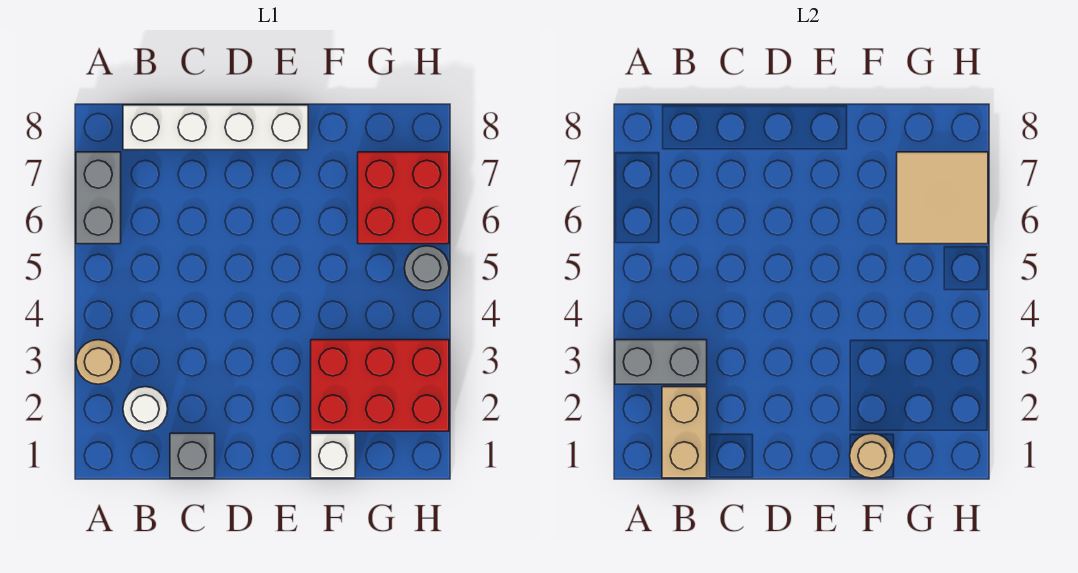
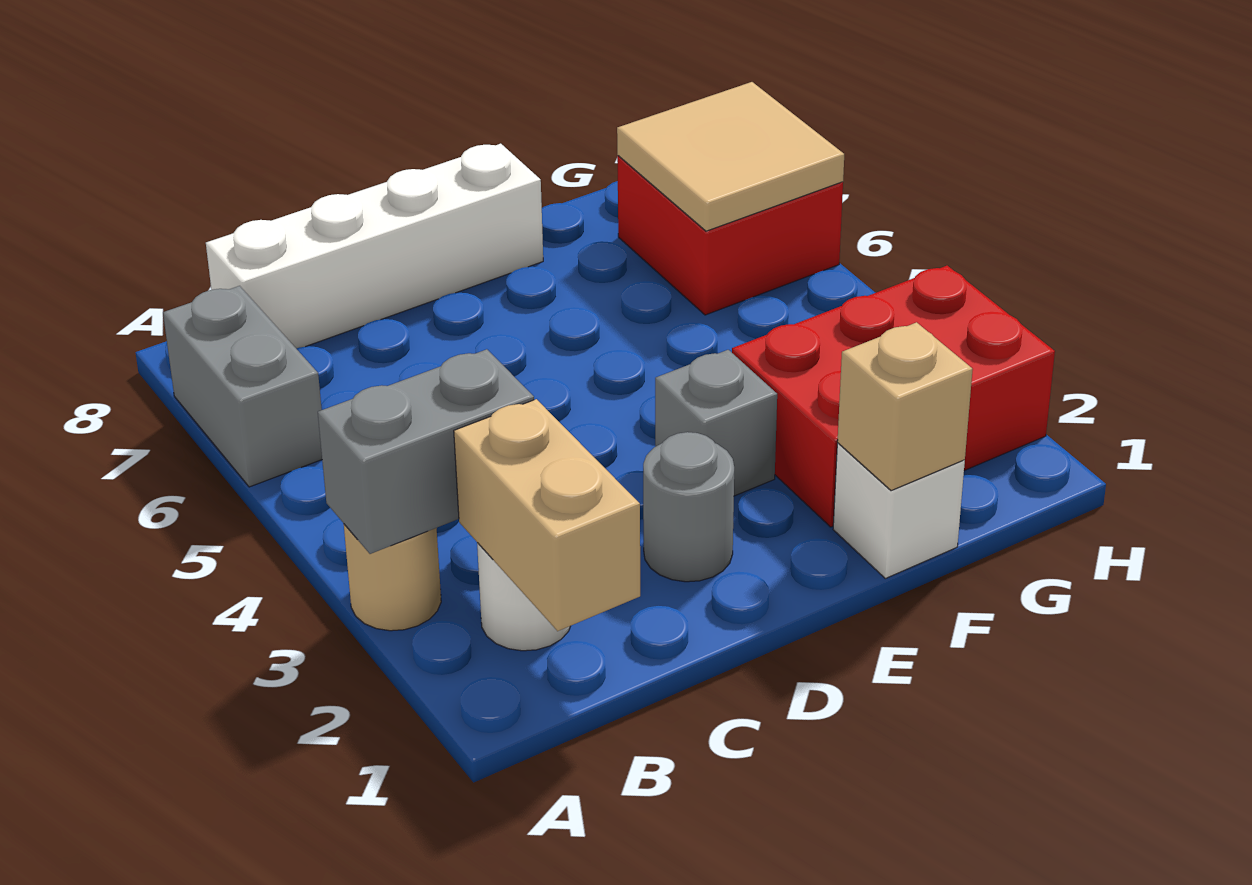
grey brick C1 level 1 -> grey brick E3 level 1
tan round brick F1 level 2 -> tan brick F1 level 2
grey round brick H5 level 1 -> grey round brick D2 level 1

